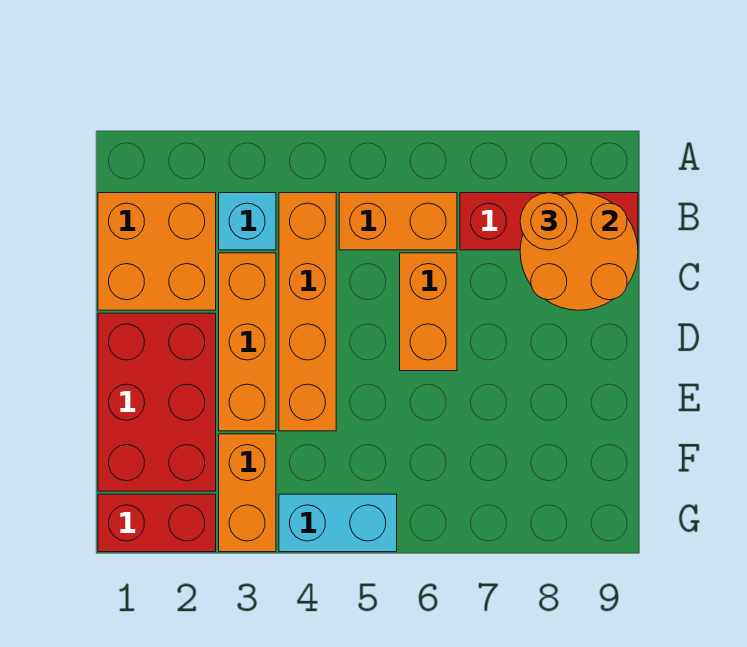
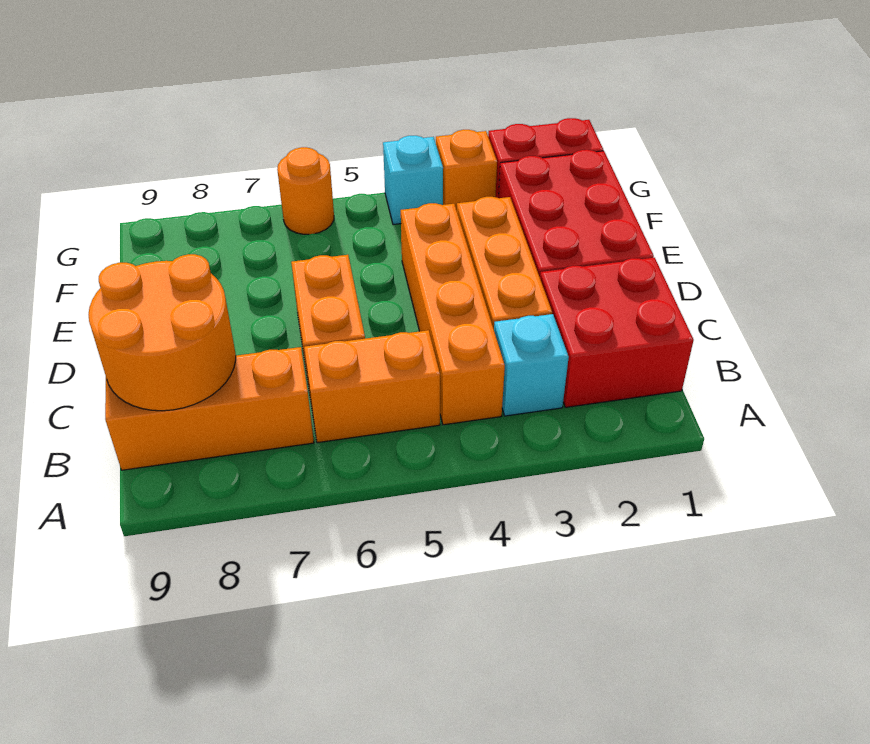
orange brick B1:C2 level 1 -> red brick B1:C2 level 1
red brick B7:B9 level 1 -> orange brick B7:B9 level 1
orange round brick B8 level 3 -> orange round brick G6 level 1
orange brick F3:G3 level 1 -> orange brick G3 level 1
cyan brick G4:G5 level 1 -> cyan brick G4 level 1

